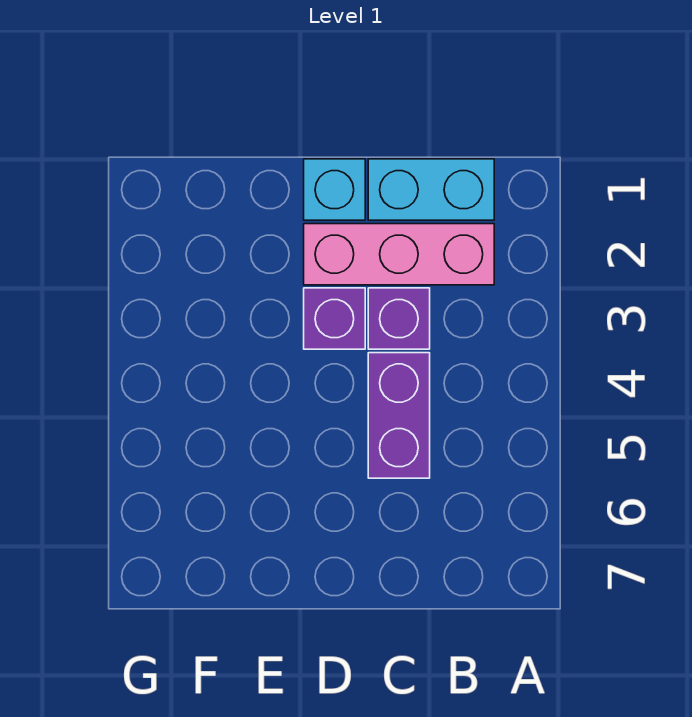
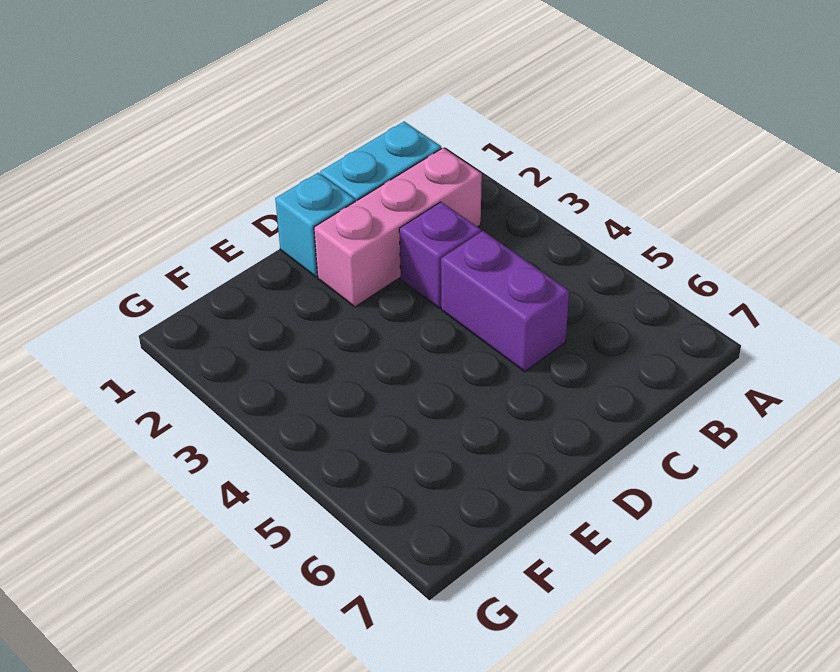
purple brick D3 level 1 -> none

